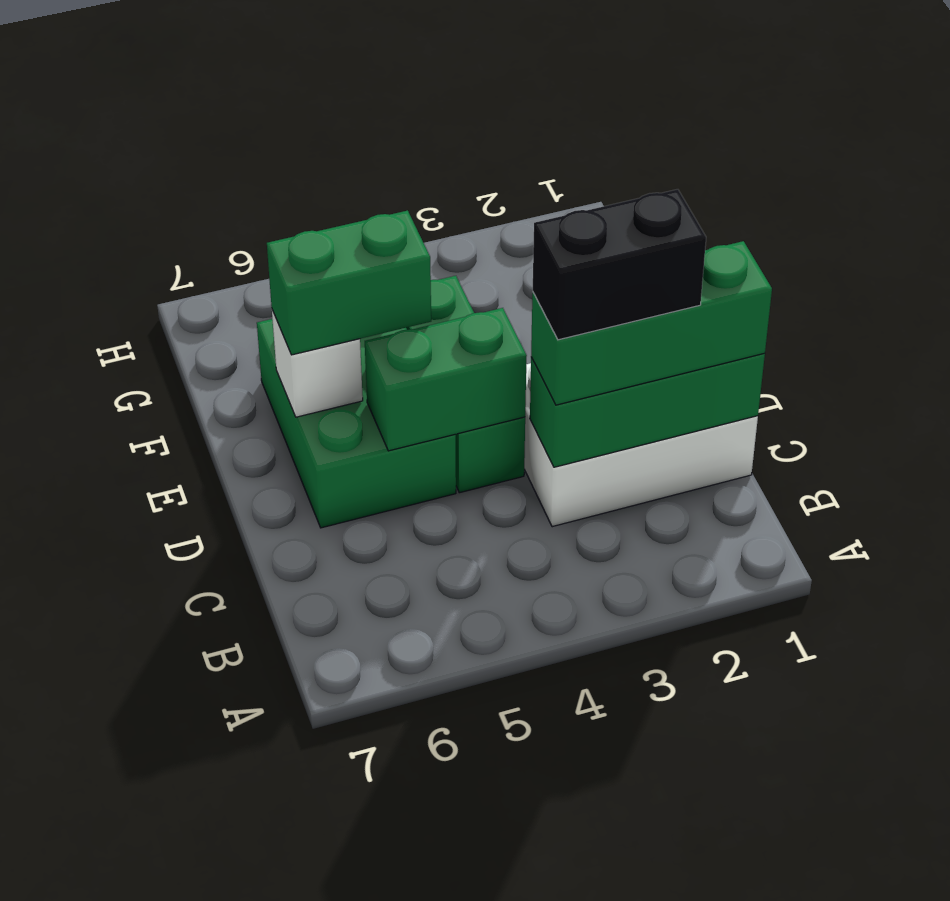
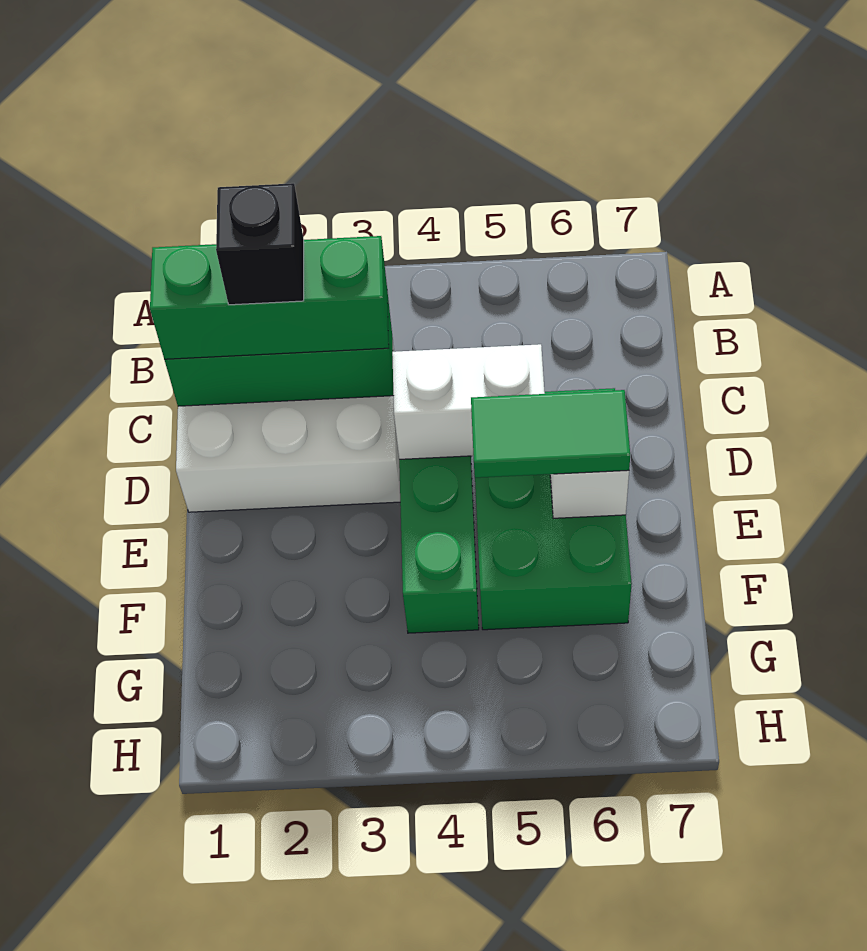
black brick C2:C3 level 4 -> black brick C2 level 4
green brick D4:D5 level 2 -> white brick D4:D5 level 2
green brick E5:E6 level 3 -> green tile E5:E6 level 3

